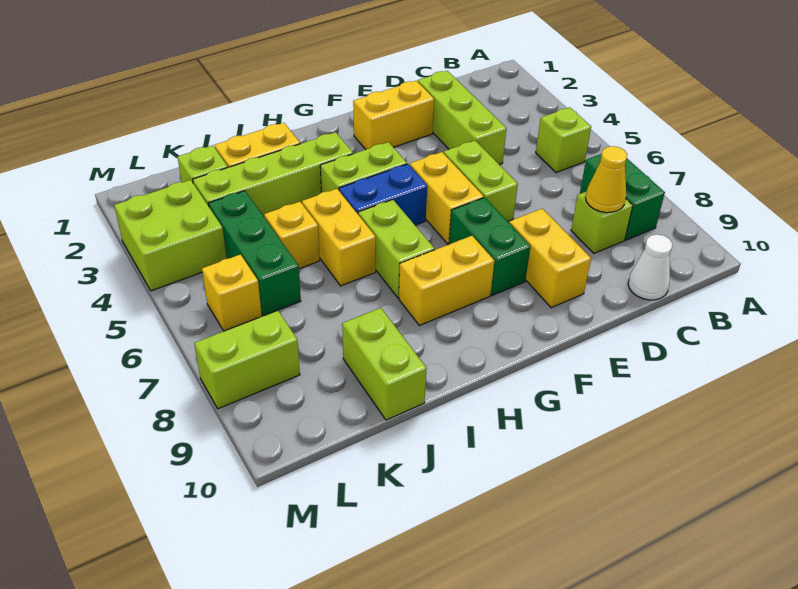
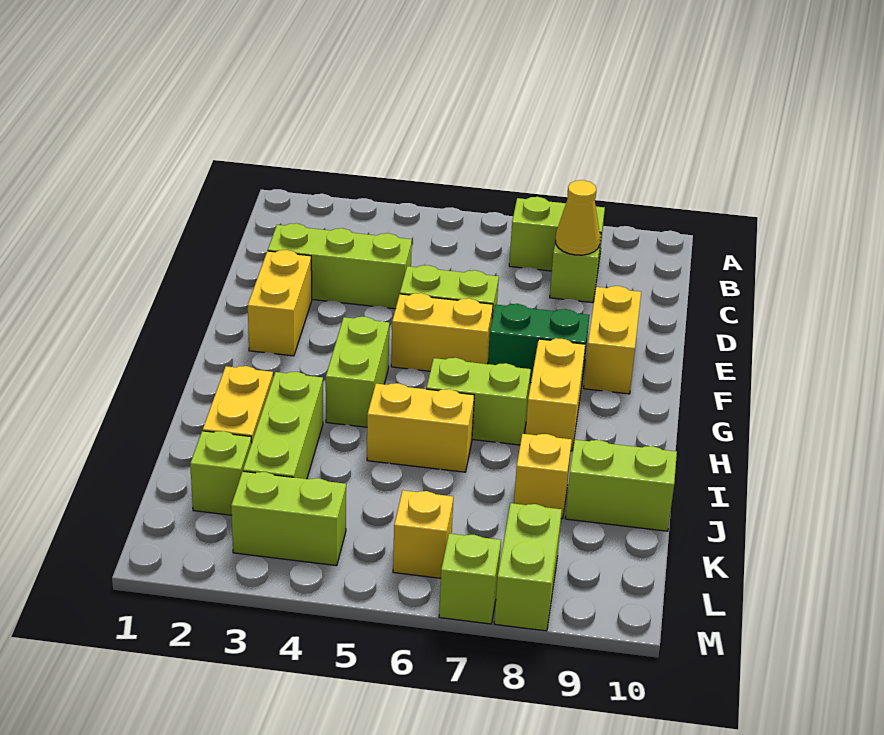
lime brick B5 level 1 -> lime brick M7 level 1
green brick B7:B8 level 1 -> lime brick B7:B8 level 1
white cone C10 level 1 -> none
yellow brick E8:E9 level 1 -> yellow brick E9:F9 level 1
blue brick G5:H5 level 1 -> none
lime brick H3:K3 level 1 -> lime brick I3:K3 level 1
yellow brick J5 level 1 -> yellow brick J8 level 1
green brick K4:K6 level 1 -> none
lime brick L3:M4 level 1 -> lime brick L3:L4 level 1

